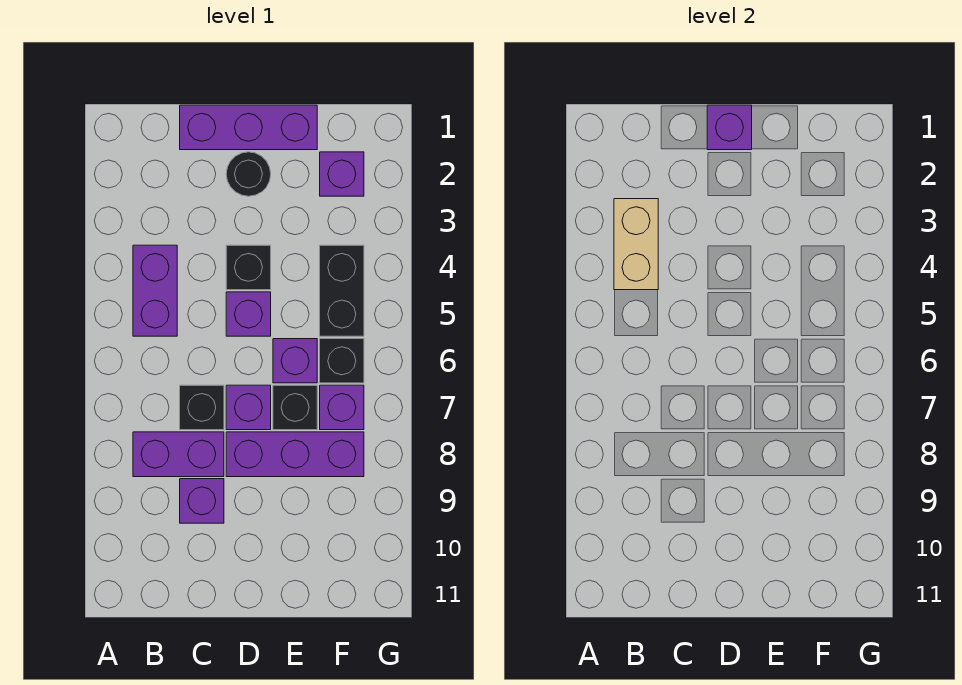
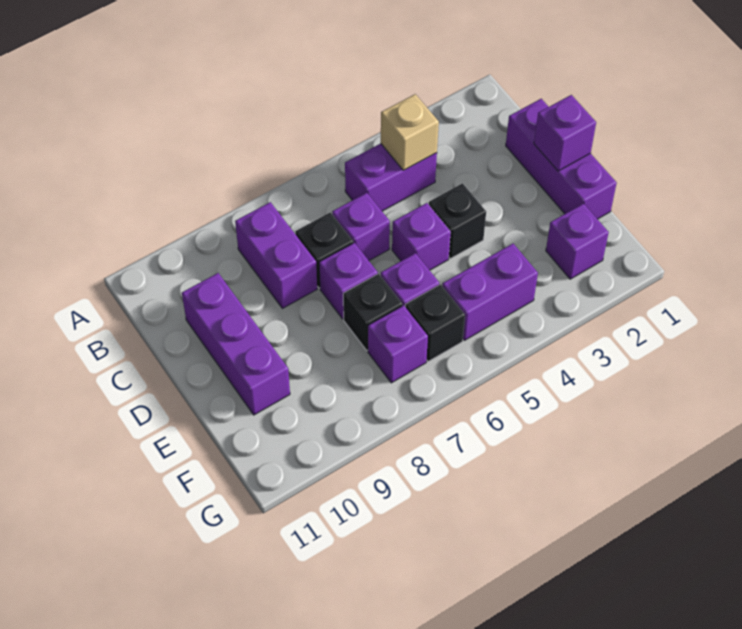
tan brick B3:B4 level 2 -> tan brick B4 level 2
purple brick C9 level 1 -> purple brick C6 level 1
black round brick D2 level 1 -> none
purple brick D8:F8 level 1 -> purple brick C10:E10 level 1
black brick F4:F5 level 1 -> purple brick F4:F5 level 1

